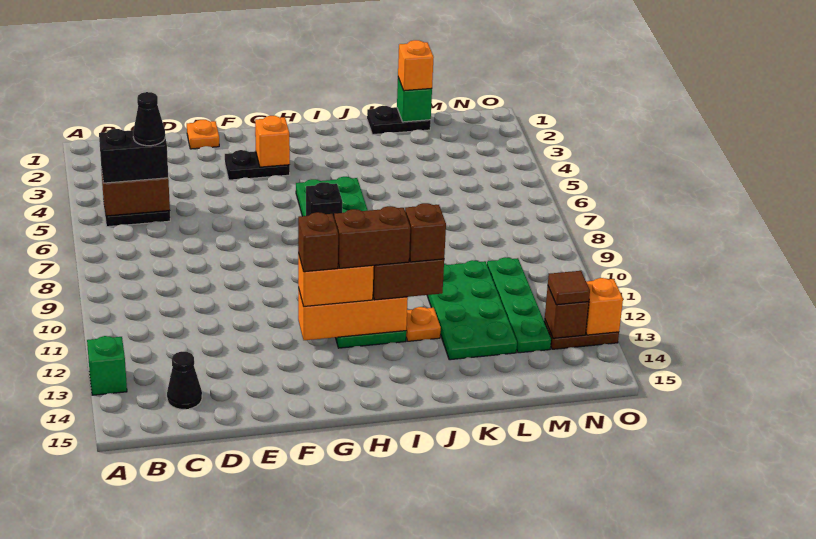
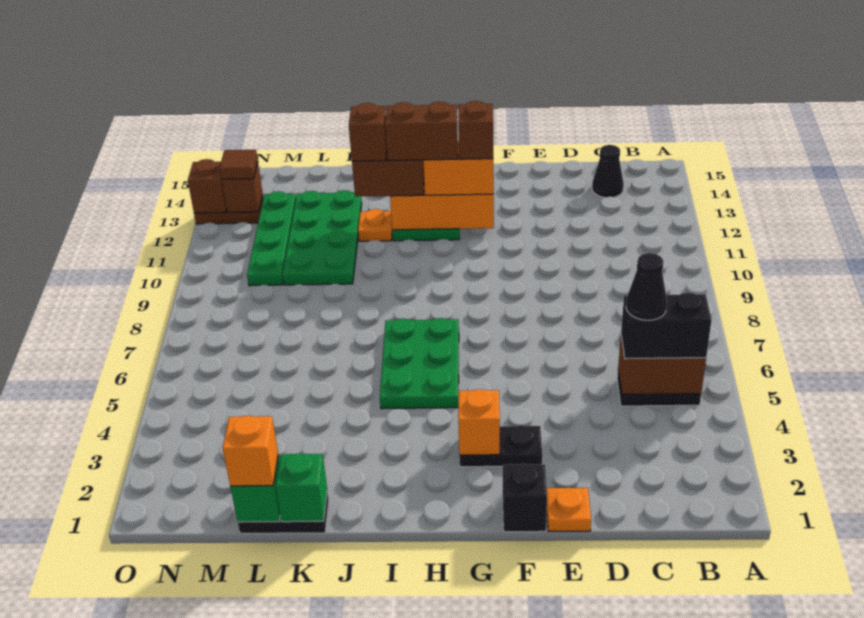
green brick A13 level 1 -> green brick K1 level 2
black brick H7 level 2 -> black brick F1 level 1
orange brick O13 level 2 -> brown brick O13 level 2

